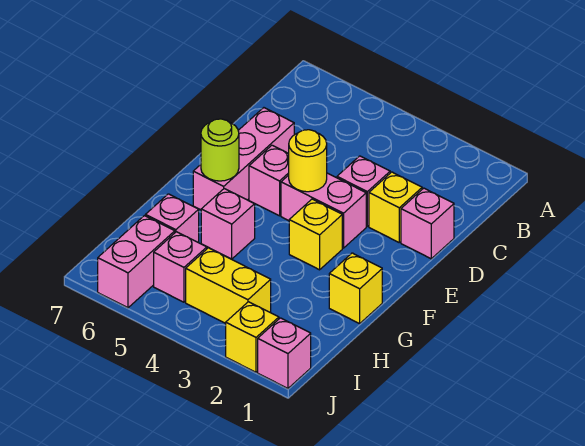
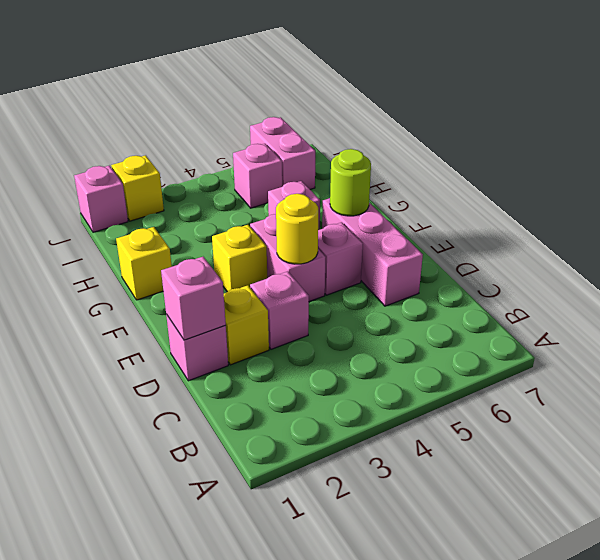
pink brick E3:E4 level 1 -> pink brick E4:F4 level 1
pink brick H6 level 1 -> pink brick D1 level 2
yellow brick I3:I4 level 1 -> none

